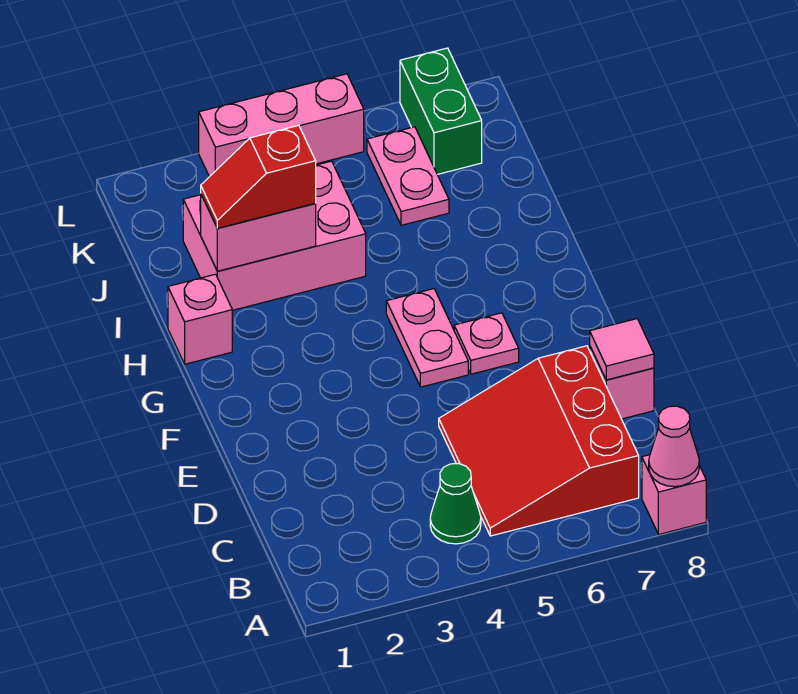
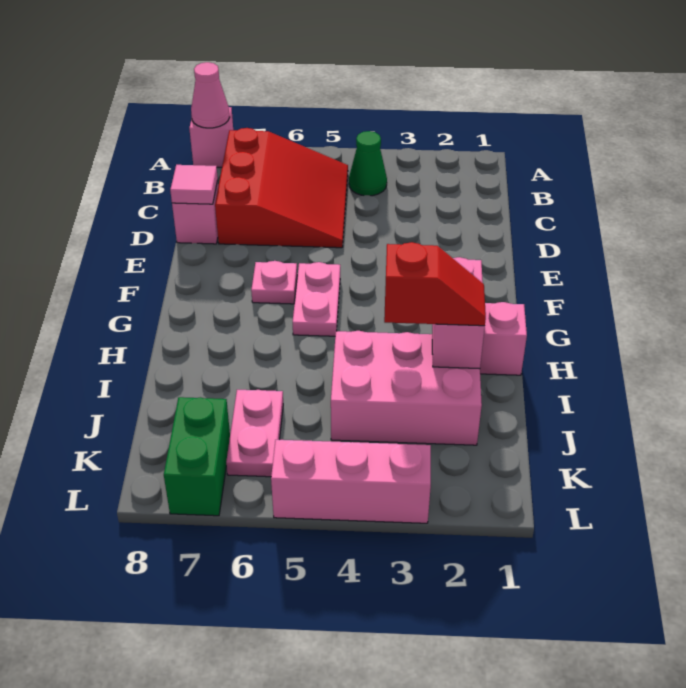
pink brick I2:I3 level 2 -> pink brick H2:I2 level 2

